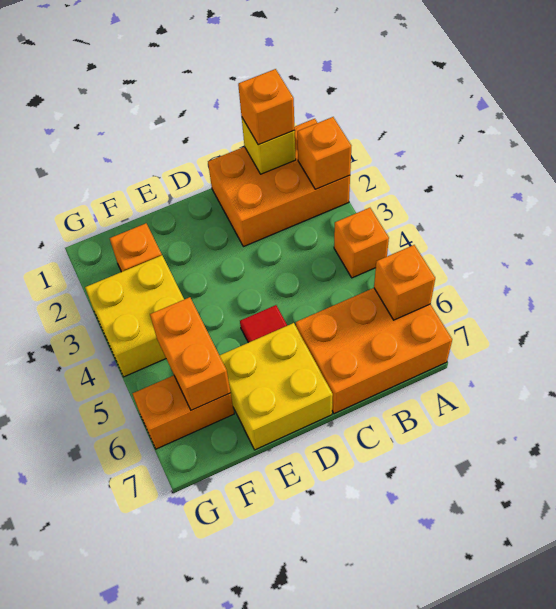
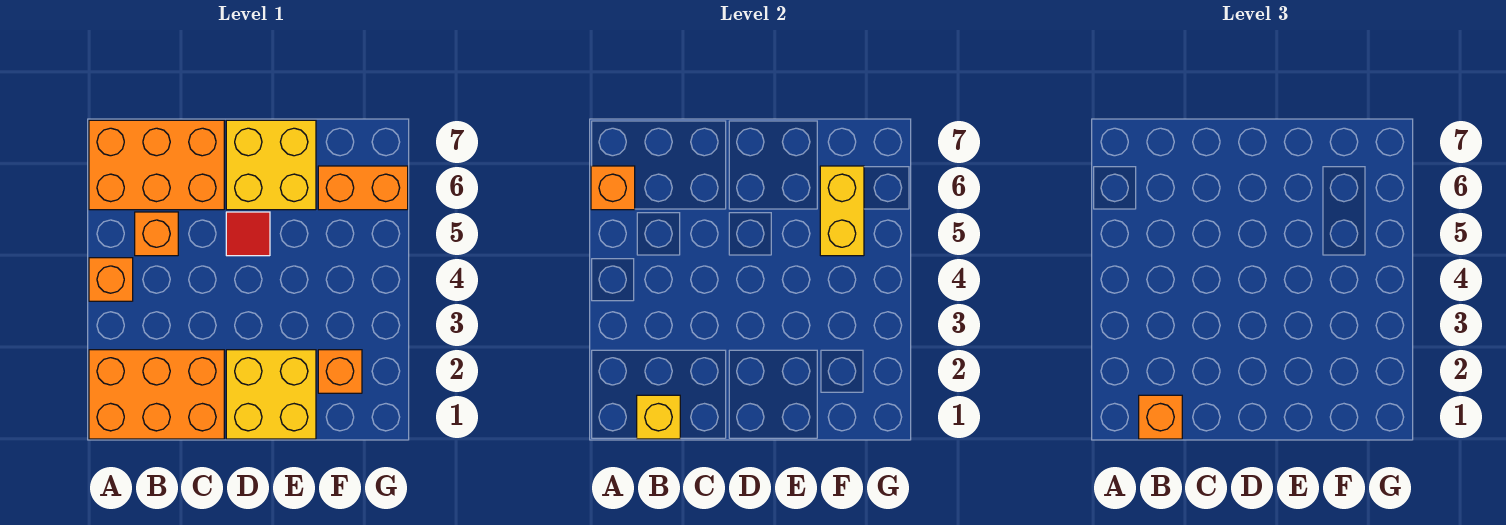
orange brick A2 level 2 -> orange brick B5 level 1
yellow brick F3:G4 level 1 -> yellow brick D1:E2 level 1
orange brick F5:F6 level 2 -> yellow brick F5:F6 level 2

